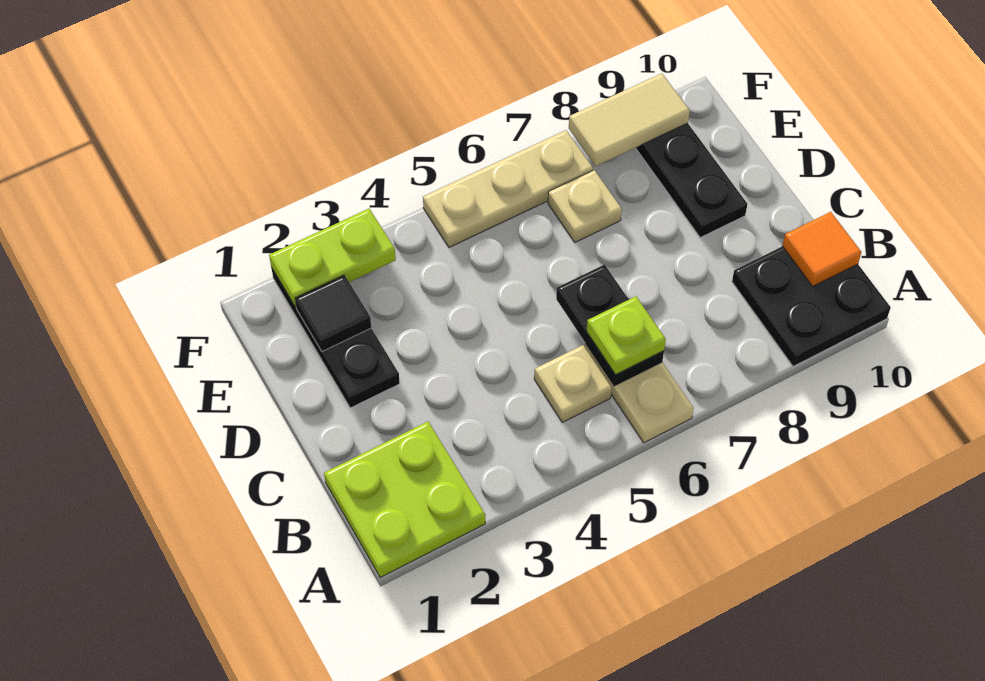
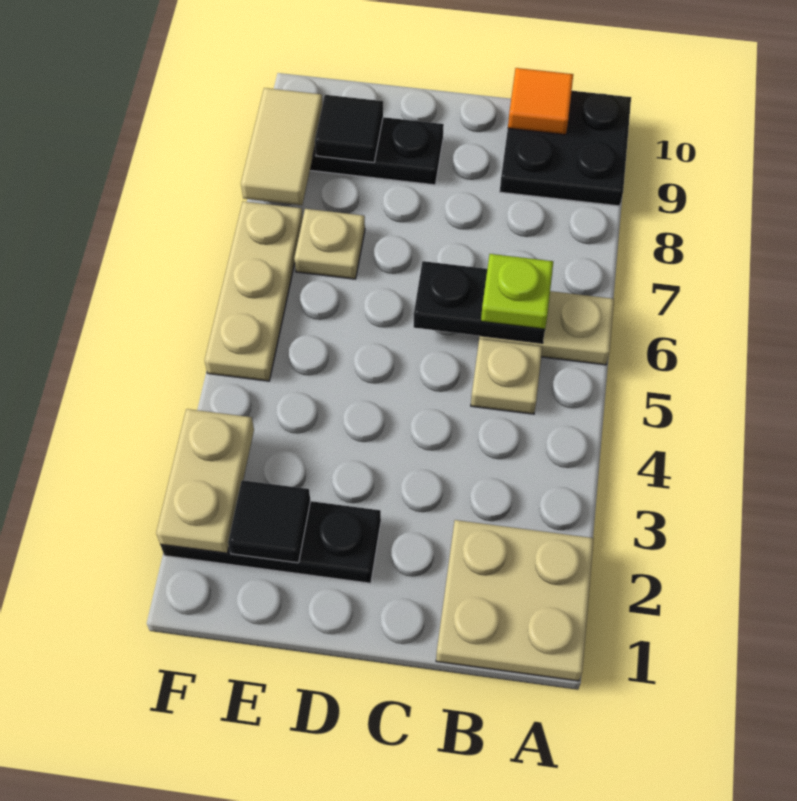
lime plate A1:B2 level 1 -> tan plate A1:B2 level 1
none -> black tile E9 level 2
lime plate F2:F3 level 2 -> tan plate F2:F3 level 2

